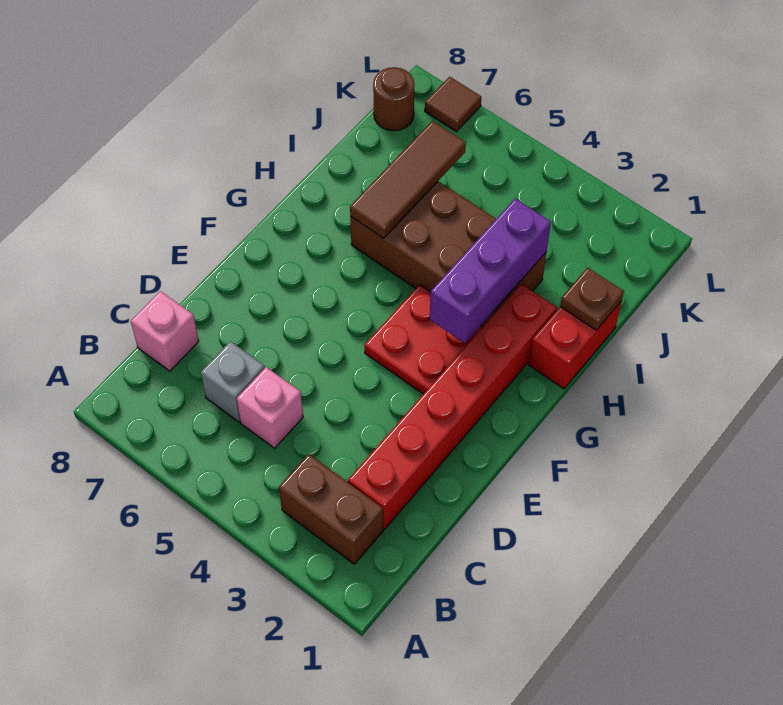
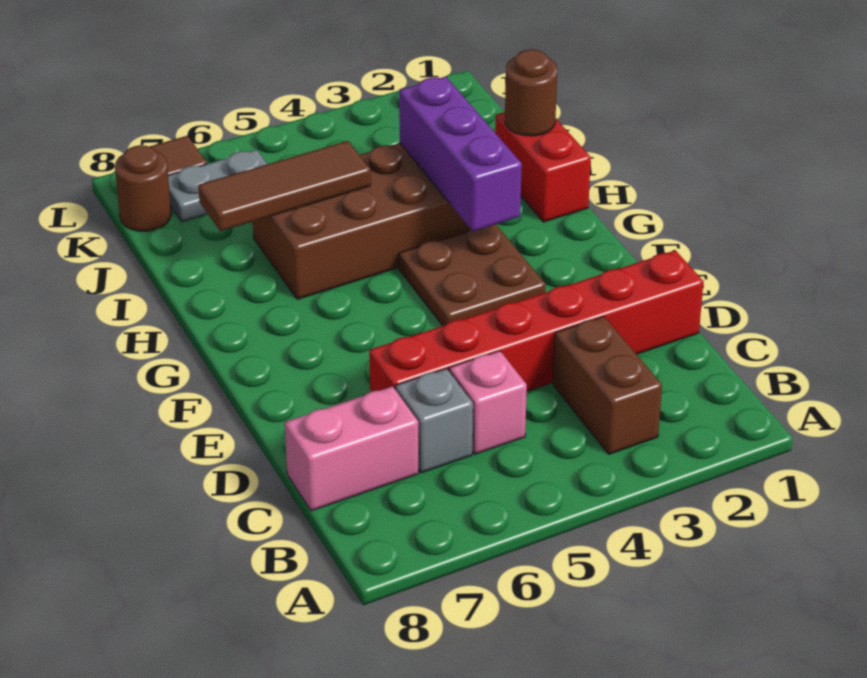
brown brick B2:B3 level 1 -> brown brick B3:C3 level 1
red brick C2:H2 level 1 -> red brick D1:D6 level 1
pink brick C8 level 1 -> pink brick C7:C8 level 1
red plate F3:G4 level 1 -> brown plate F3:G4 level 1
brown tile H6:J6 level 2 -> brown tile I5:I7 level 2
brown plate I1 level 2 -> brown round brick I1 level 2
none -> grey plate K6:K7 level 1

